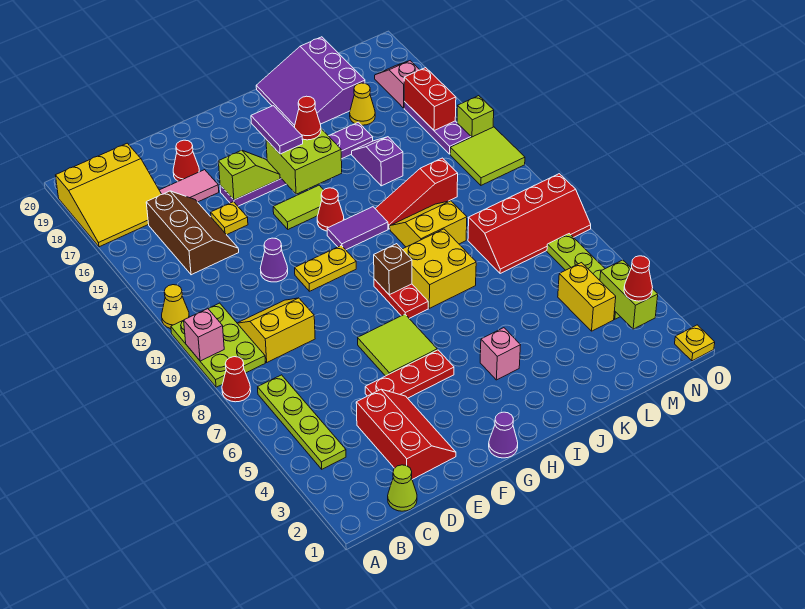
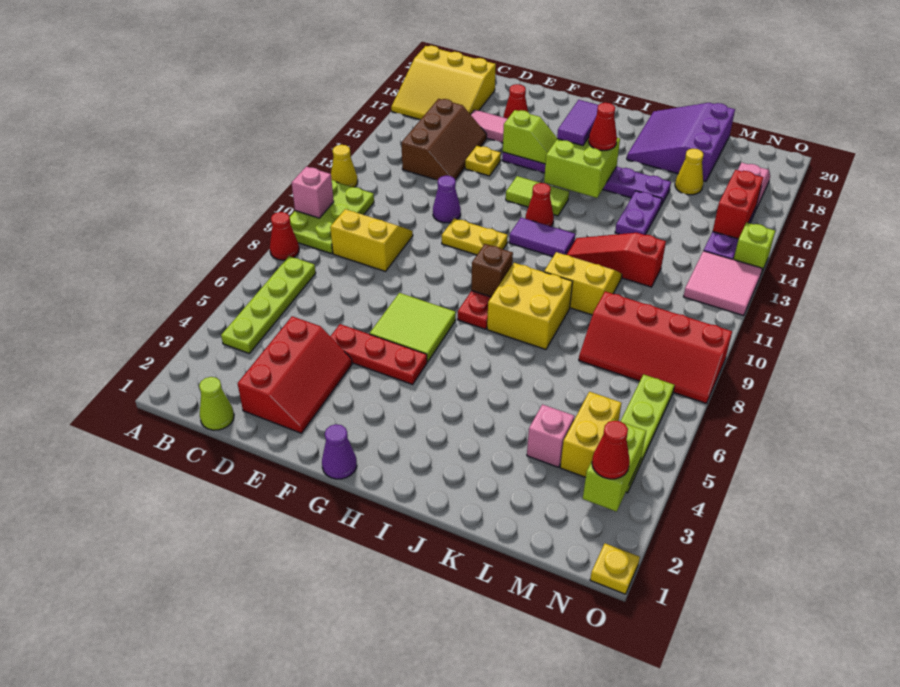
pink brick I4 level 1 -> pink brick L4 level 1
purple slope K14:K15 level 1 top 14 -> purple plate K14:K15 level 1
lime tile N12:O13 level 1 -> pink tile N12:O13 level 1

